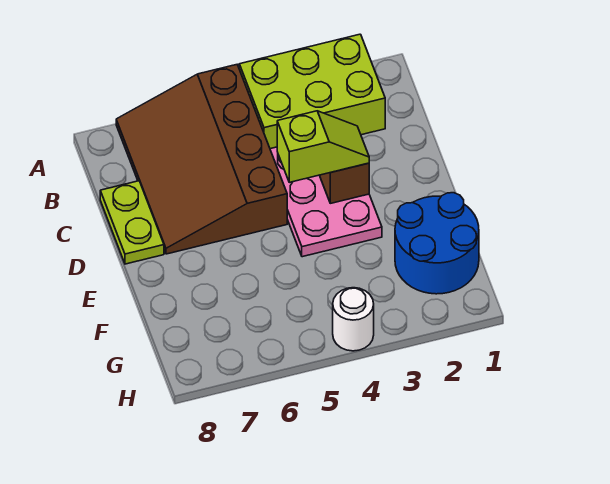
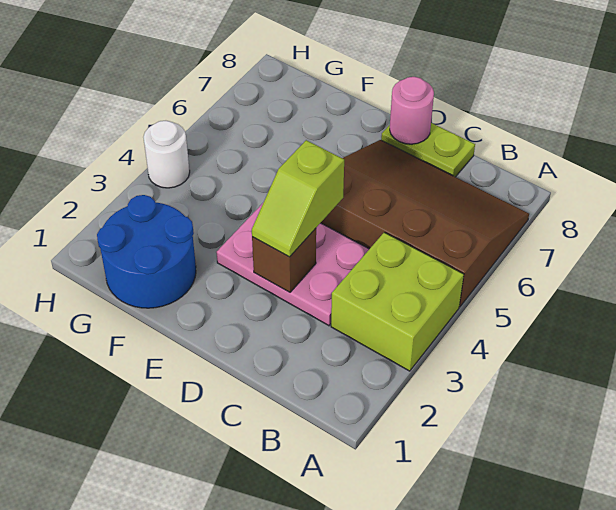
lime brick A2:B4 level 1 -> lime brick A3:B4 level 1
none -> pink round brick D8 level 2

